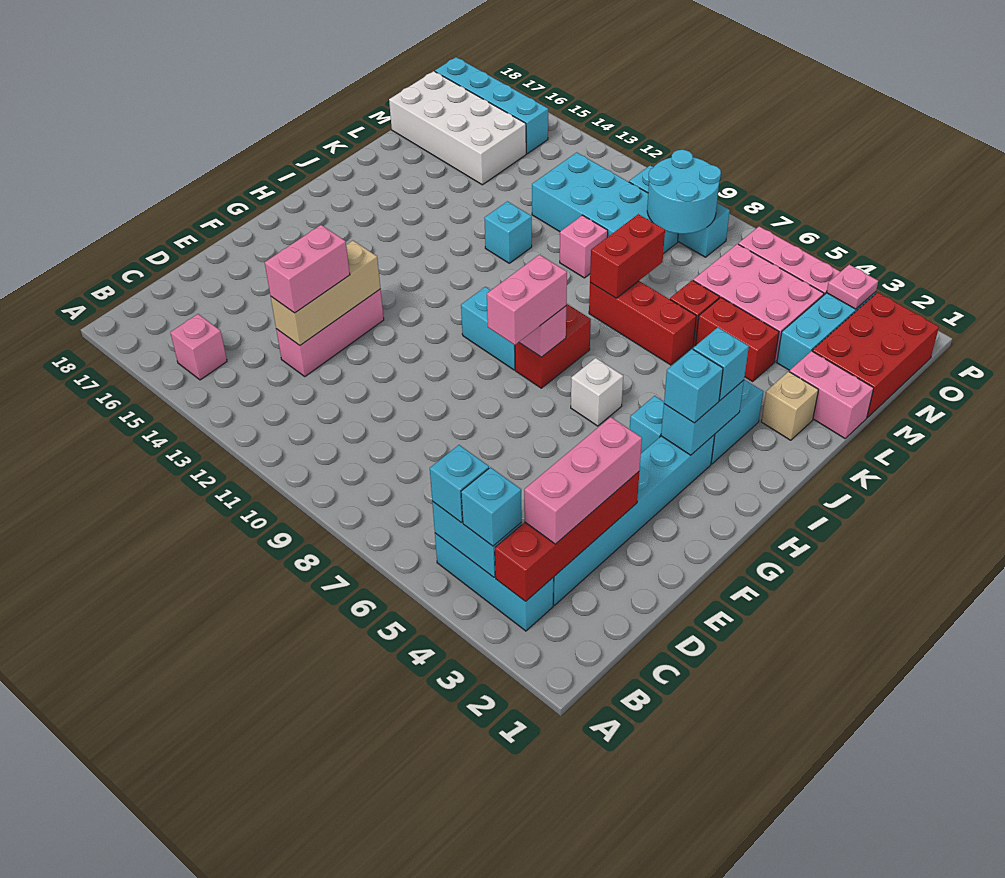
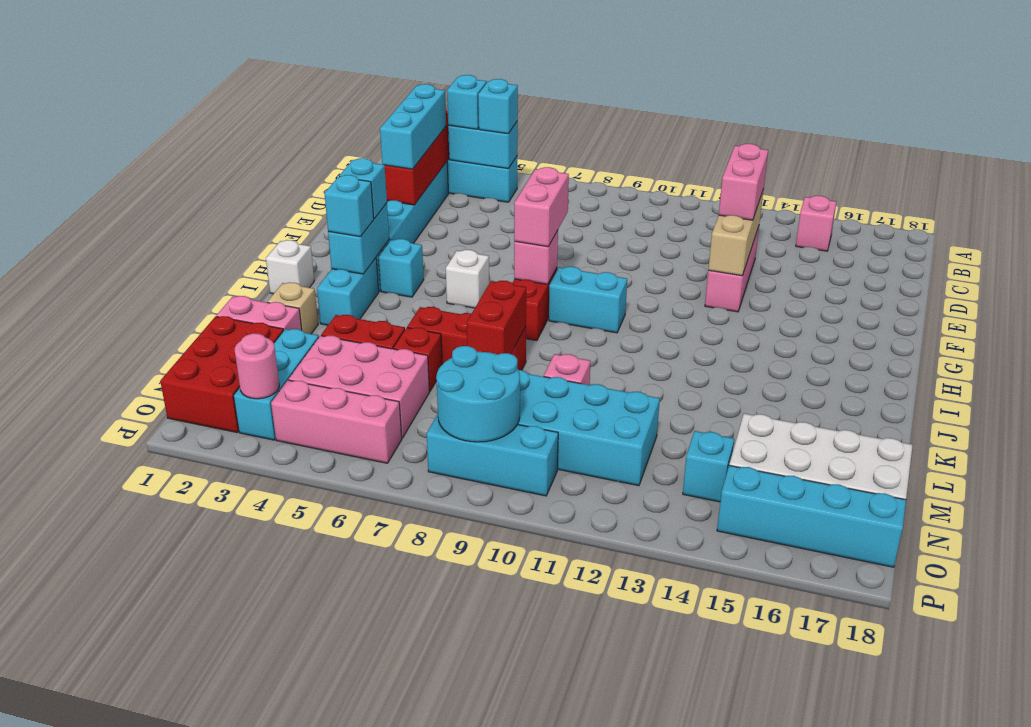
pink brick C3:E3 level 3 -> cyan brick C3:E3 level 3
none -> white brick I1 level 1
cyan brick K12 level 1 -> cyan brick N14 level 1
pink plate O3 level 2 -> pink round brick O3 level 2

